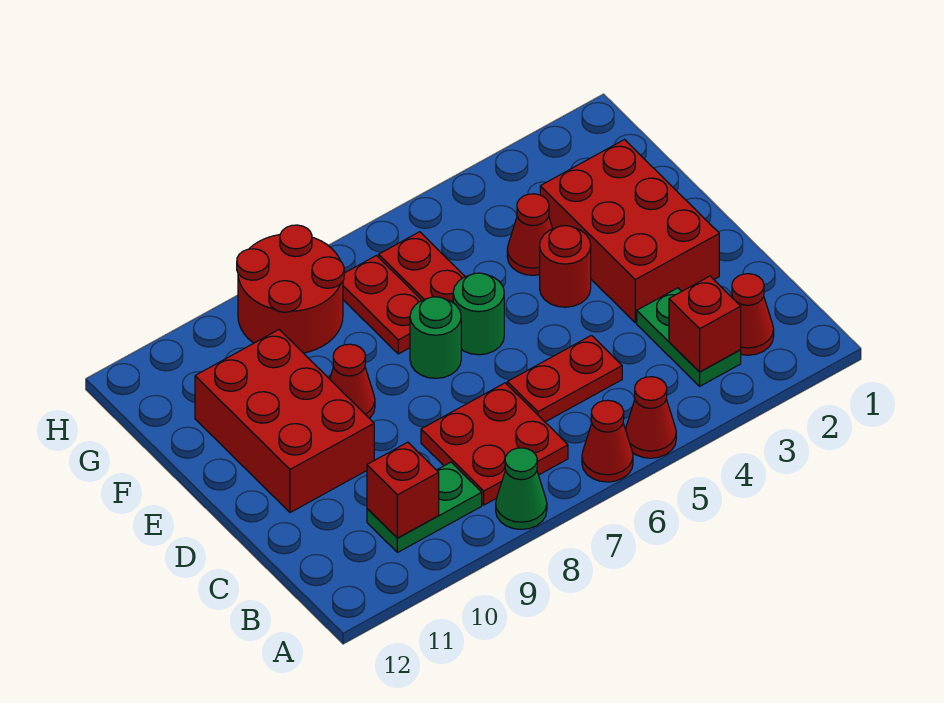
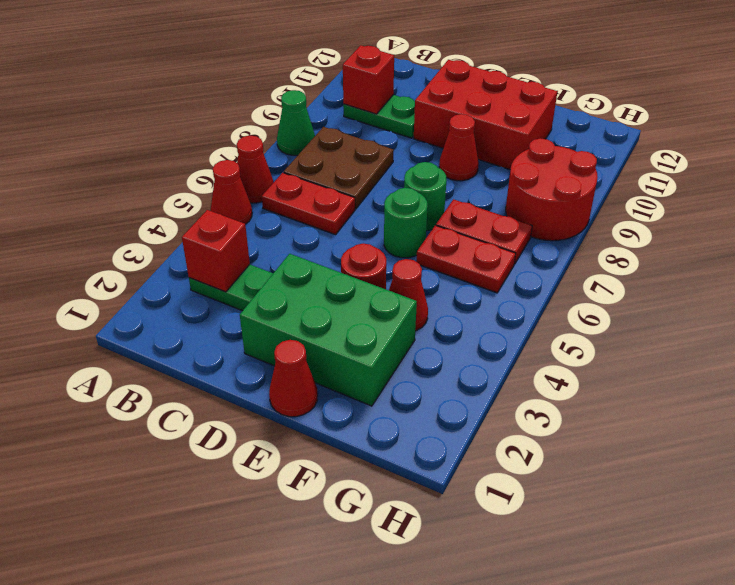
red cone B2 level 1 -> red cone E1 level 1
red plate B7:C8 level 1 -> brown plate B7:C8 level 1
green plate B9:B10 level 1 -> green plate B10:C10 level 1
red plate C5:C6 level 1 -> red plate B6:C6 level 1
red brick D2:F3 level 1 -> green brick D2:F3 level 1

